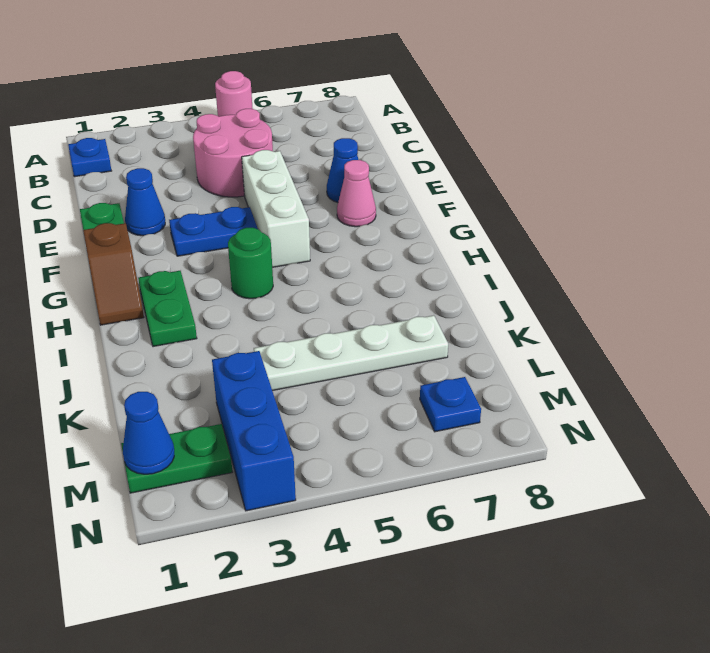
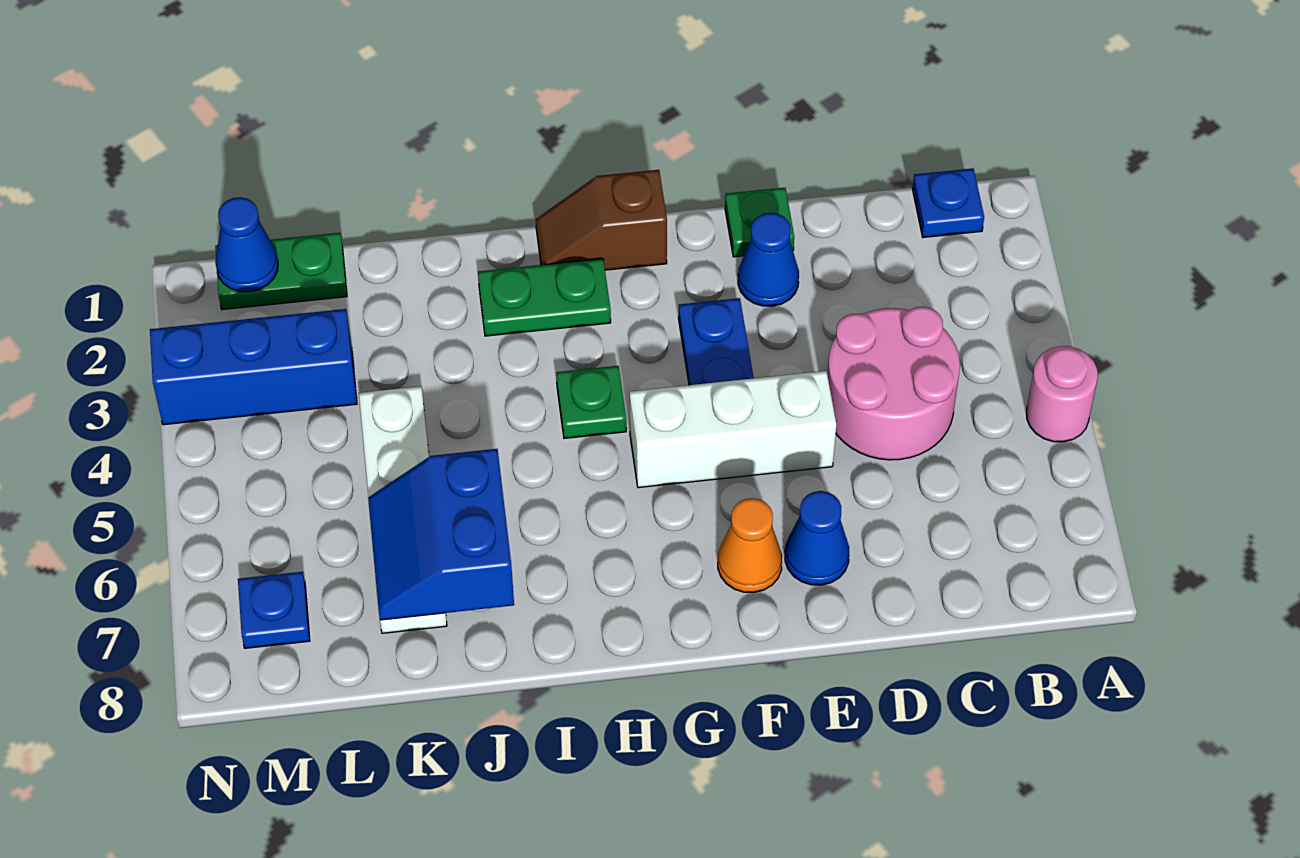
pink cone F7 level 1 -> orange cone F7 level 1
green round brick H4 level 1 -> green plate H4 level 1
none -> blue slope J6:K7 level 2 top J
green plate M1:M2 level 1 -> green plate L1:M1 level 1

